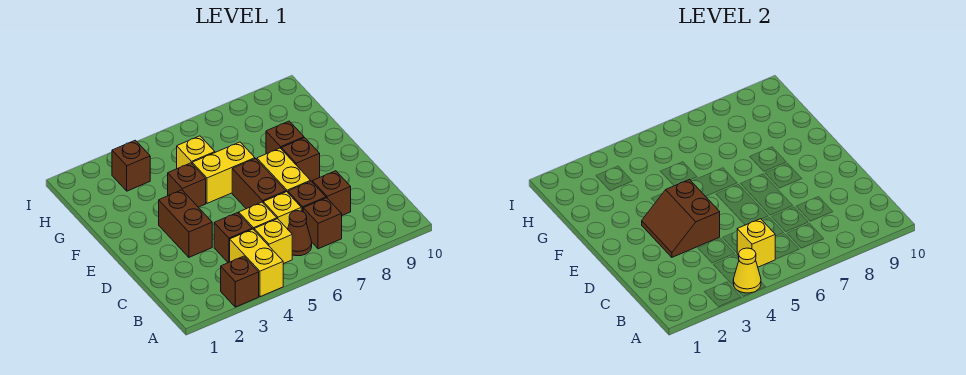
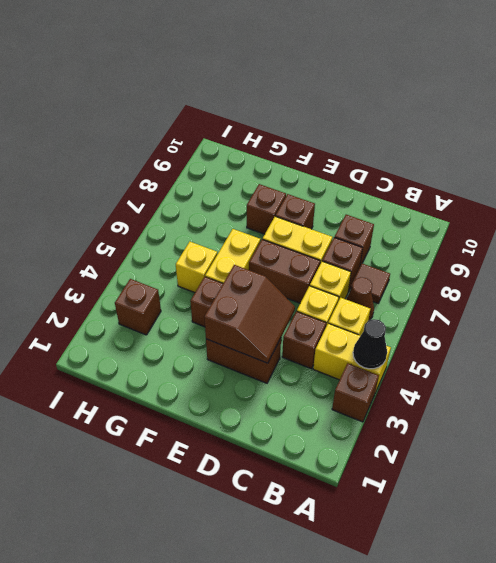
yellow cone A4 level 2 -> black cone A4 level 2
yellow brick B5 level 2 -> none
brown brick B7 level 1 -> brown tile B7 level 1
brown slope D3:E4 level 2 top 4 -> brown slope D3:E4 level 2 top E

